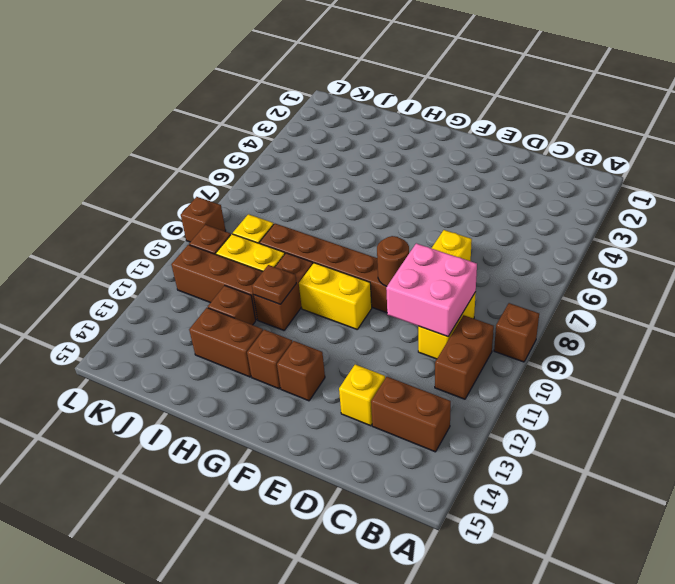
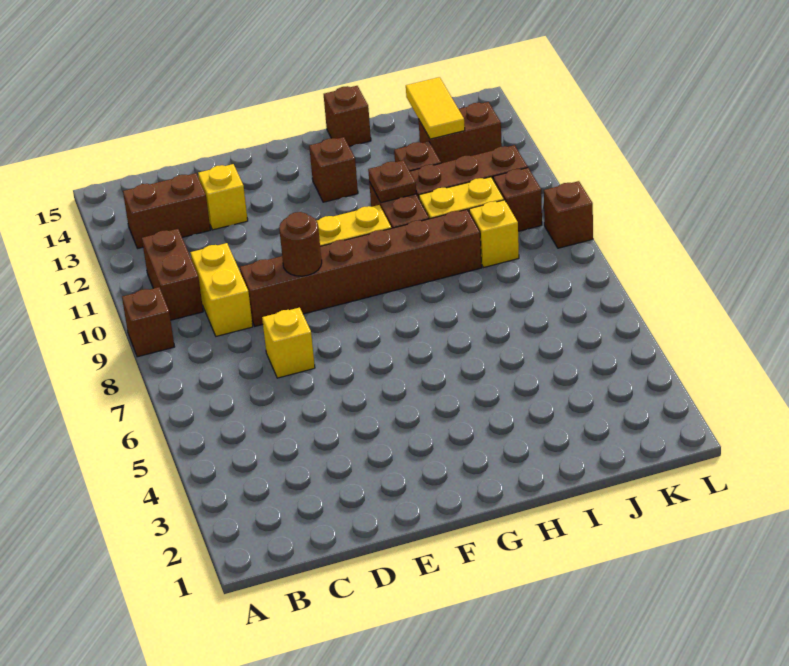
pink brick C9:D10 level 2 -> none
brown brick F13 level 1 -> brown brick H15 level 1
brown brick H13:I13 level 1 -> brown brick J13:K13 level 1
none -> yellow tile J13:J14 level 2

